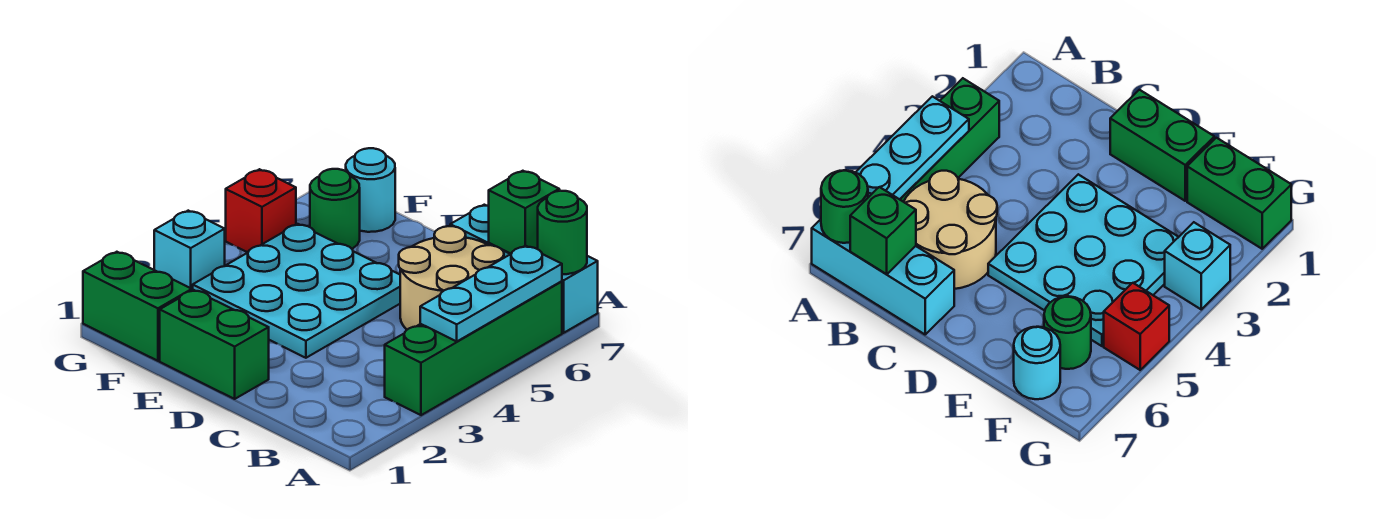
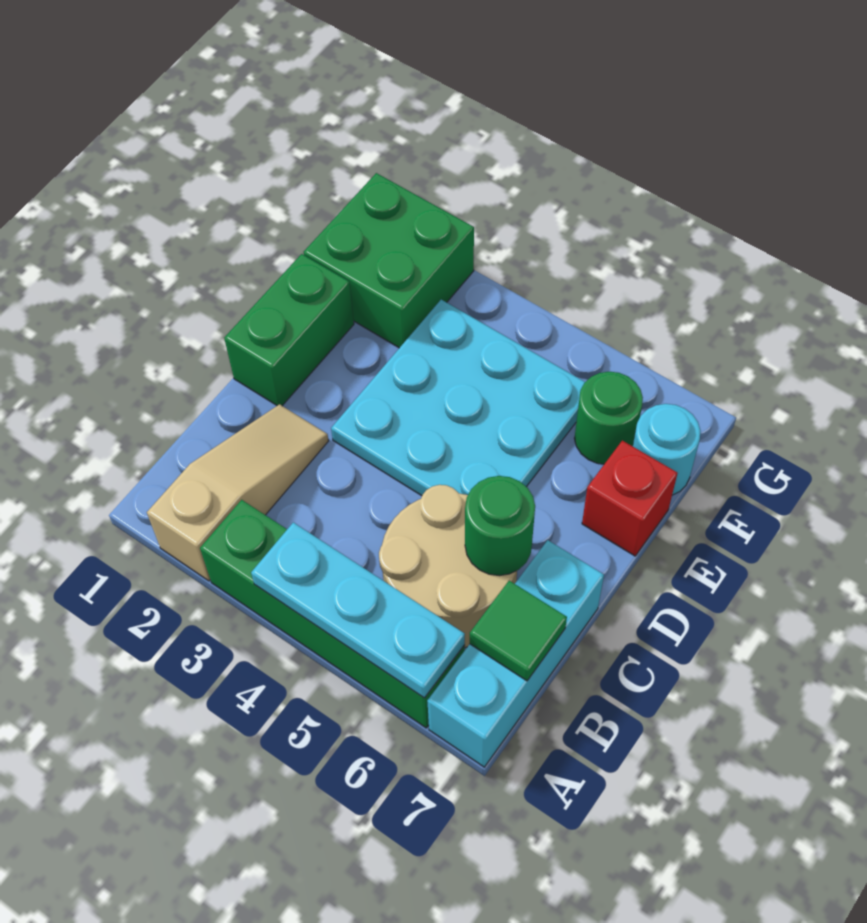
none -> tan slope A2:C2 level 1 top A
green round brick A7 level 2 -> green round brick C6 level 2
green brick B7 level 2 -> green tile B7 level 2
green brick F1:G1 level 1 -> green brick F1:G2 level 1
cyan brick G3 level 1 -> none
red brick G5 level 1 -> red brick E7 level 1

